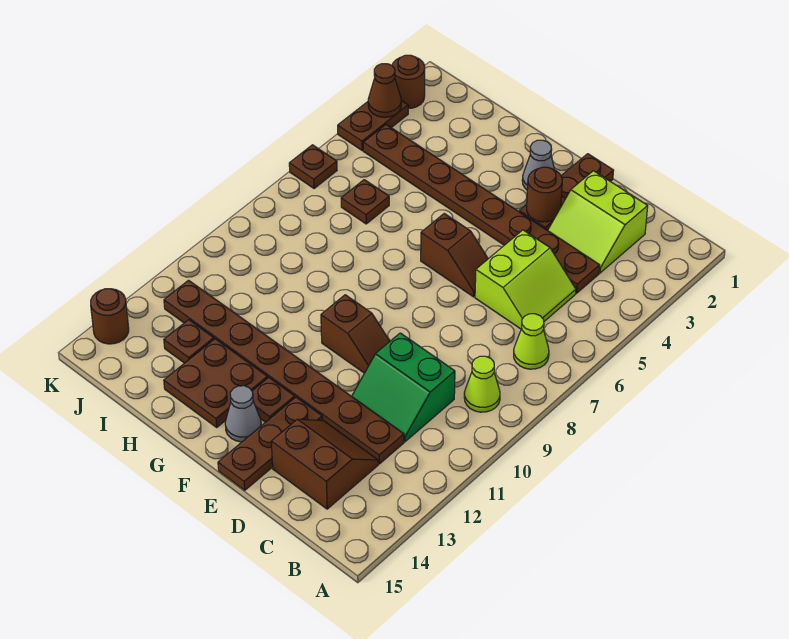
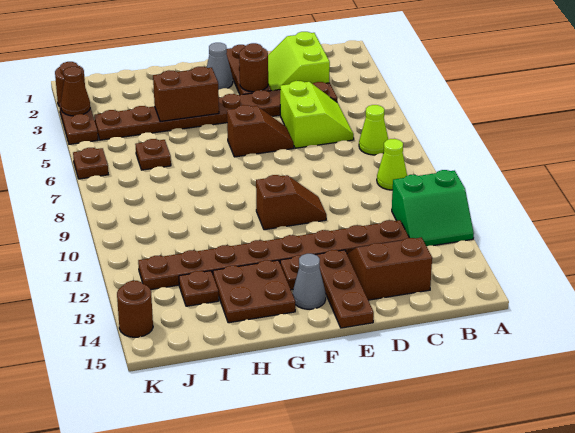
lime slope C2:D3 level 1 top 2 -> lime slope C2:D3 level 1 top C
green slope C10:D11 level 1 top 10 -> green slope A11:B12 level 1 top 11
none -> brown brick G4:H4 level 2

